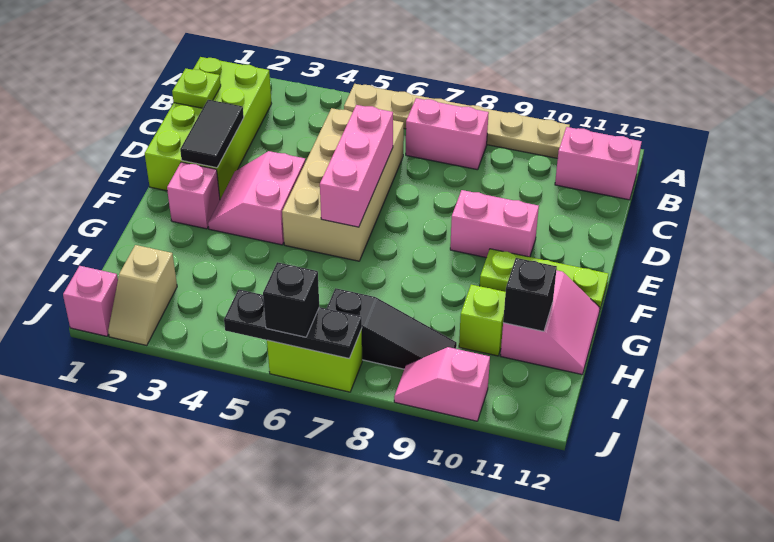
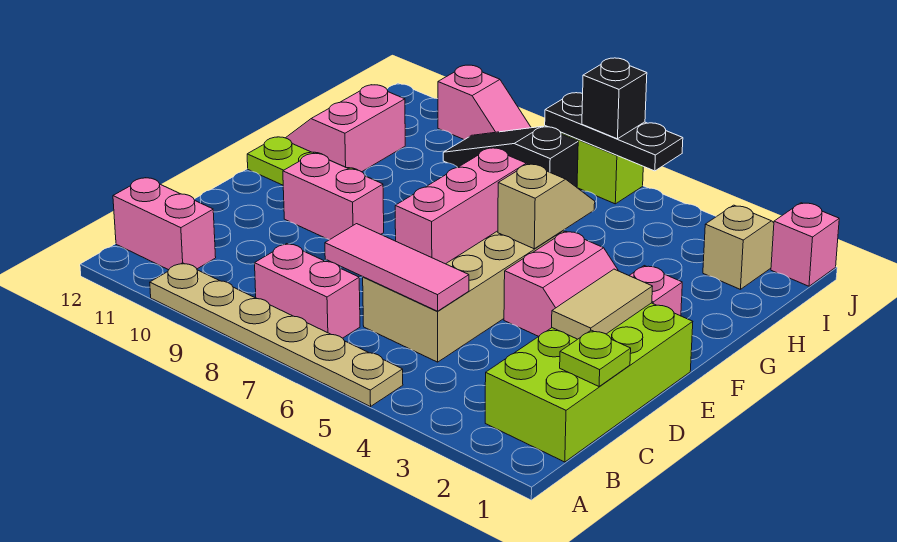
none -> pink tile C5:C7 level 2
black tile D2:E2 level 2 -> tan tile D2:E2 level 2
none -> tan slope F5:G5 level 2 top F
lime brick H10 level 1 -> none
black brick H11 level 2 -> none

